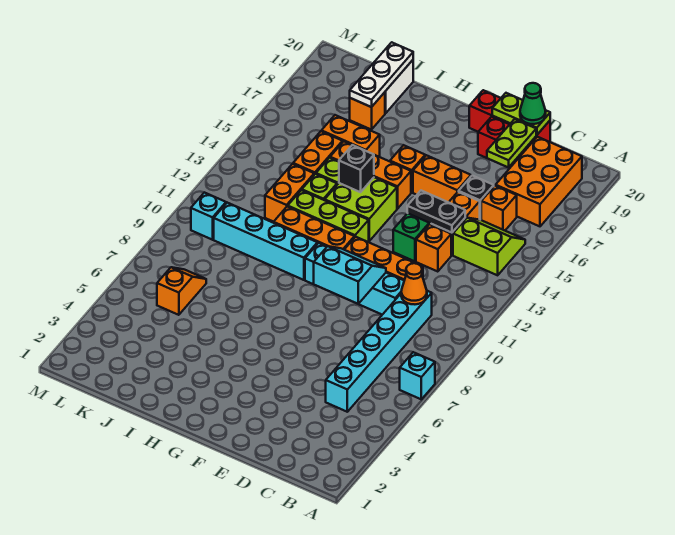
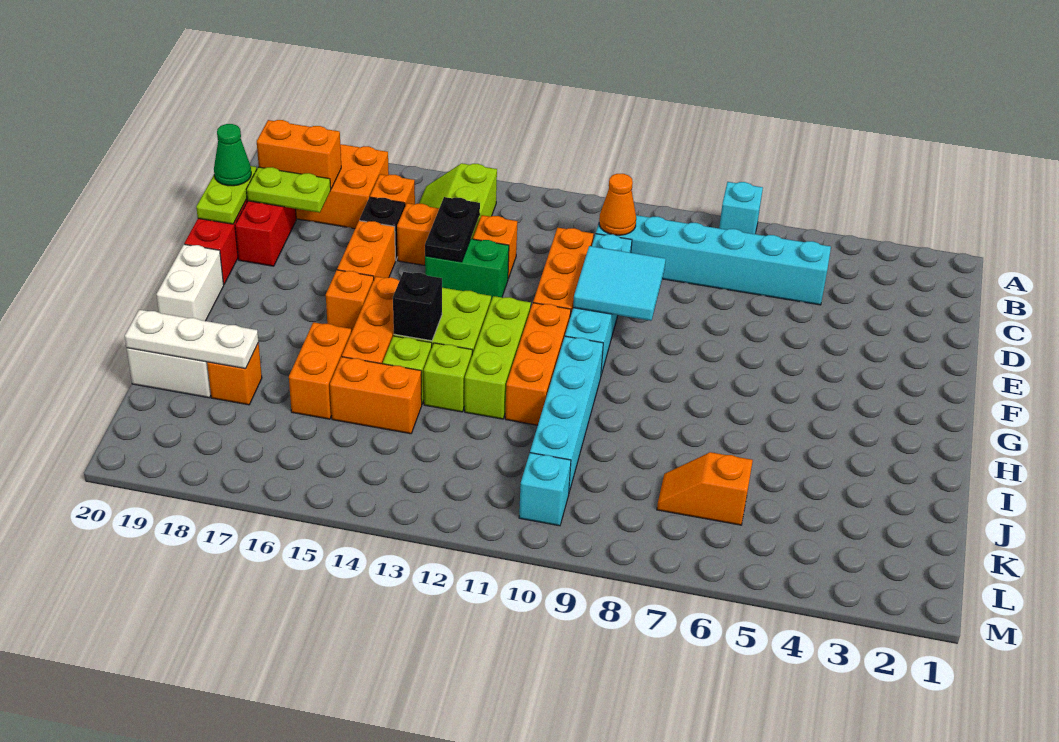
cyan slope E9:F10 level 2 top 9 -> cyan tile E9:F10 level 2
none -> white brick G20:H20 level 1
orange brick J12:J13 level 1 -> orange brick C18:C19 level 2

